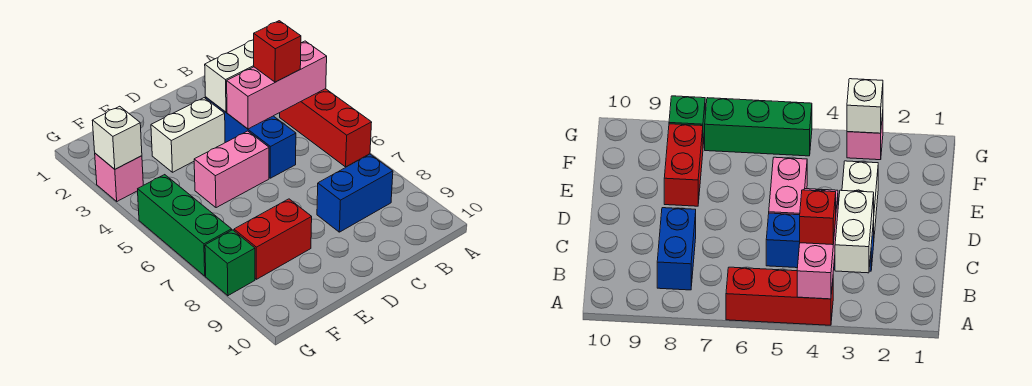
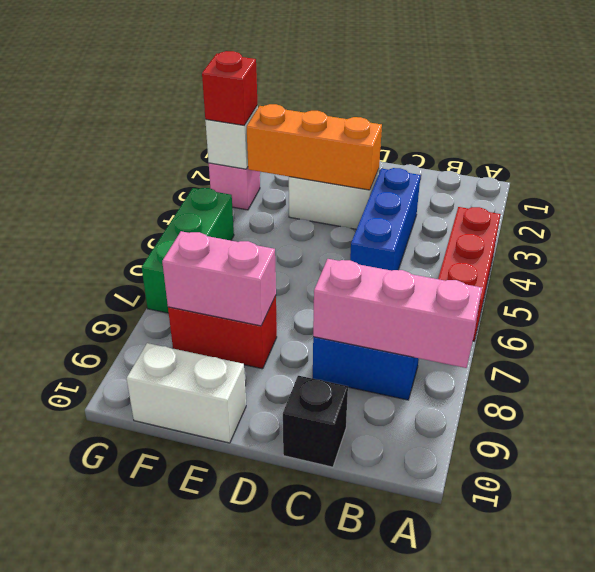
pink brick A4:C4 level 2 -> pink brick A8:C8 level 2
white brick B3:C3 level 2 -> white brick E10:F10 level 1
red brick B4 level 3 -> red brick G3 level 3
none -> black brick C10 level 1
none -> orange brick D3:F3 level 2
pink brick D5:E5 level 1 -> pink brick E8:F8 level 2
green brick G8 level 1 -> none

